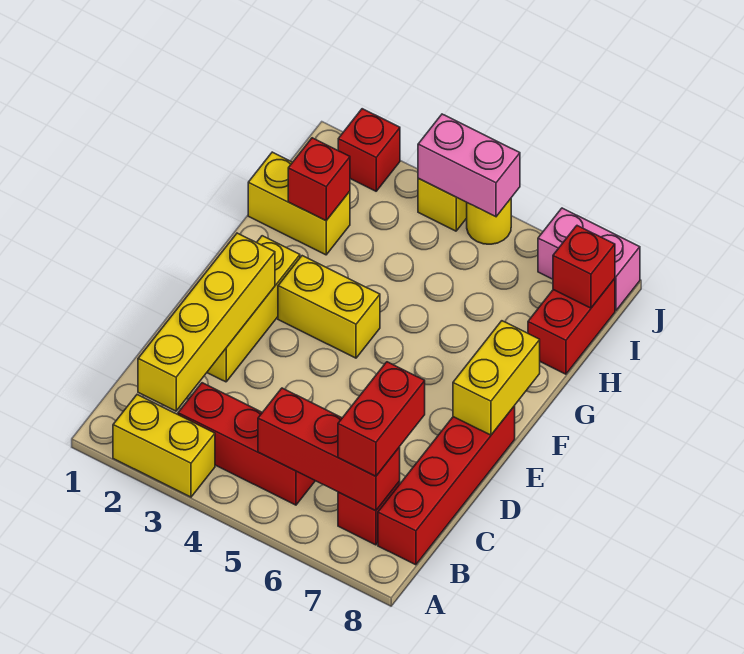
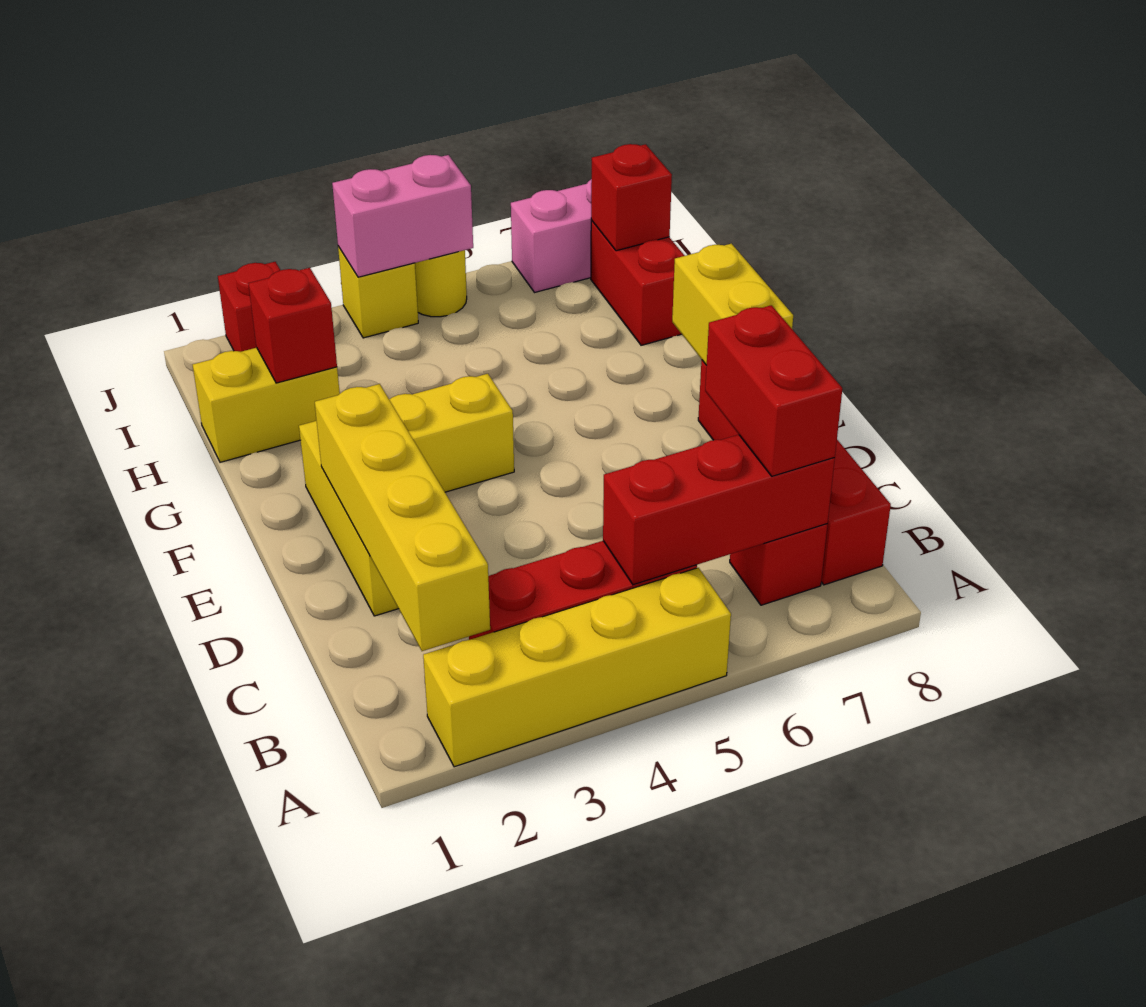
yellow brick A2:A3 level 1 -> yellow brick A2:A5 level 1

